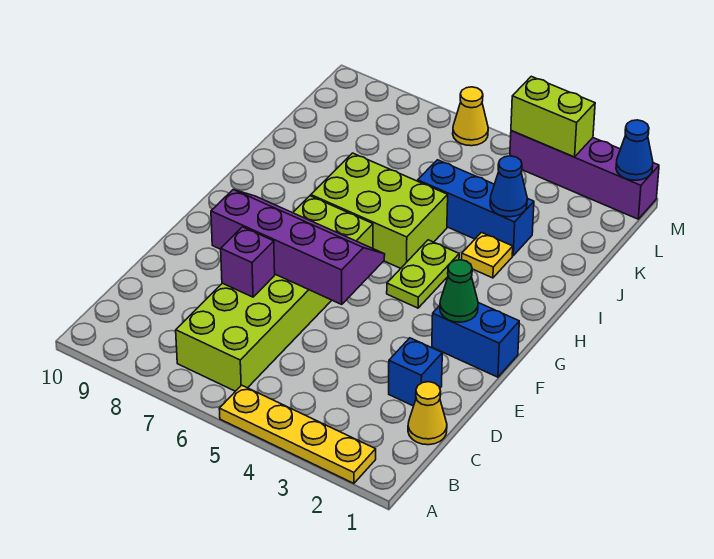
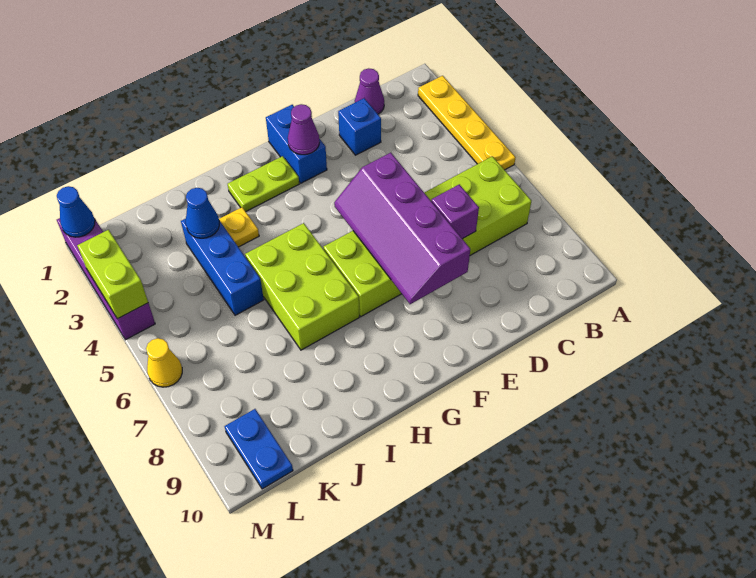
yellow cone C1 level 1 -> purple cone C1 level 1
green cone F2 level 2 -> purple cone F2 level 2
lime plate G4:H4 level 1 -> lime plate G2:H2 level 1
none -> blue plate L9:L10 level 1

